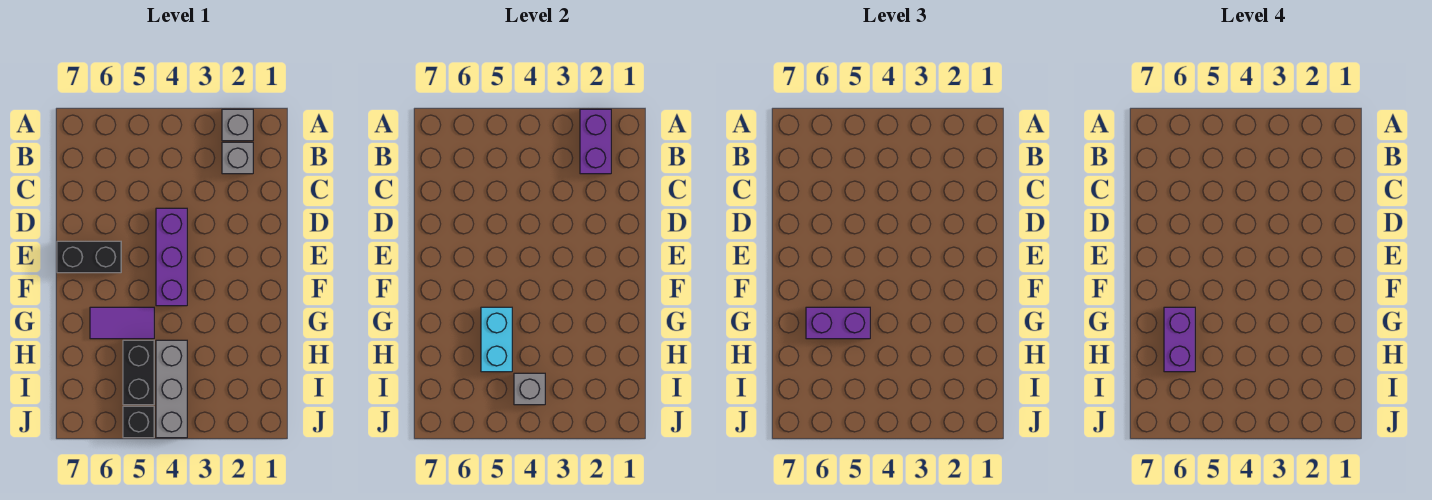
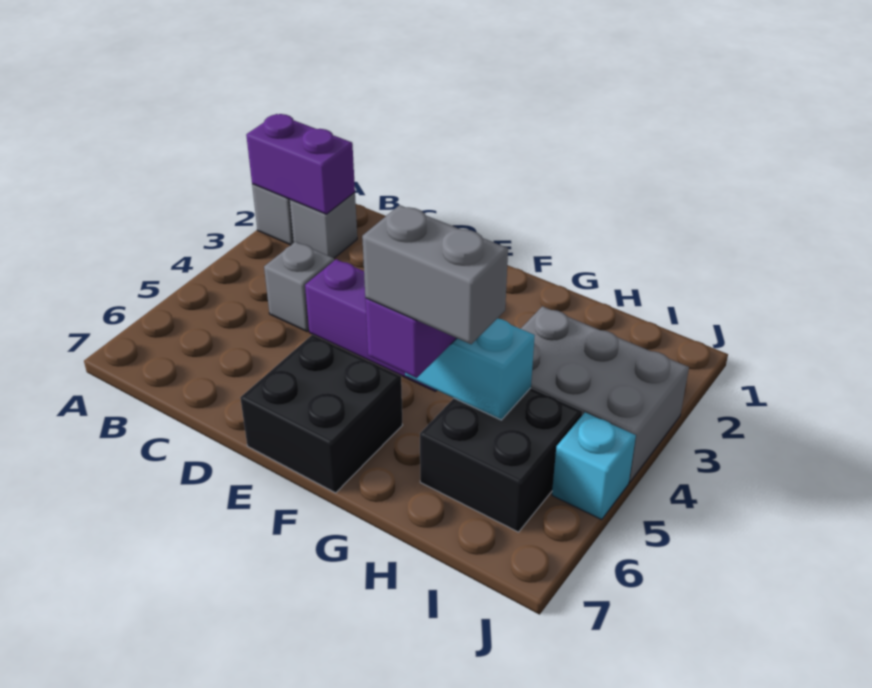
black brick E6:E7 level 1 -> black brick E6:F7 level 1
purple tile G5:G6 level 1 -> none
purple brick G6:H6 level 4 -> grey brick G6:H6 level 4
grey brick H4:J4 level 1 -> grey brick H3:J4 level 1
black brick H5:I5 level 1 -> black brick H5:I6 level 1
grey brick I4 level 2 -> grey brick C4 level 1
black brick J5 level 1 -> cyan brick J5 level 1

